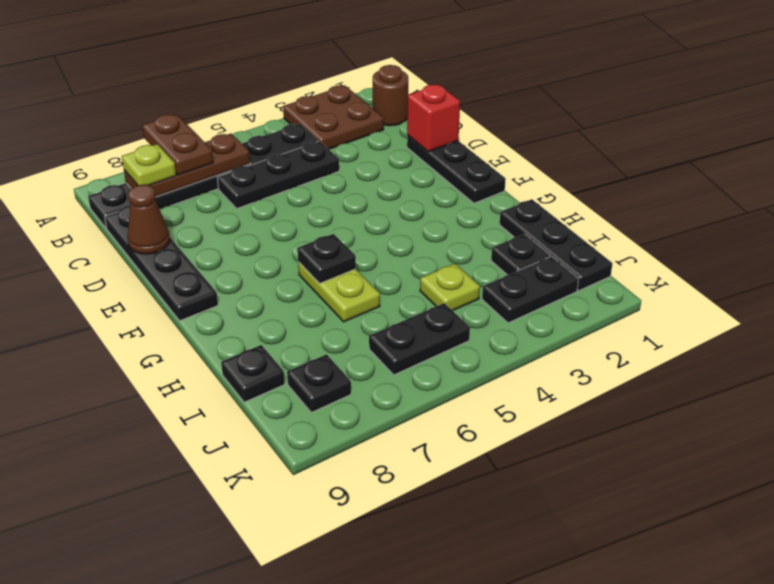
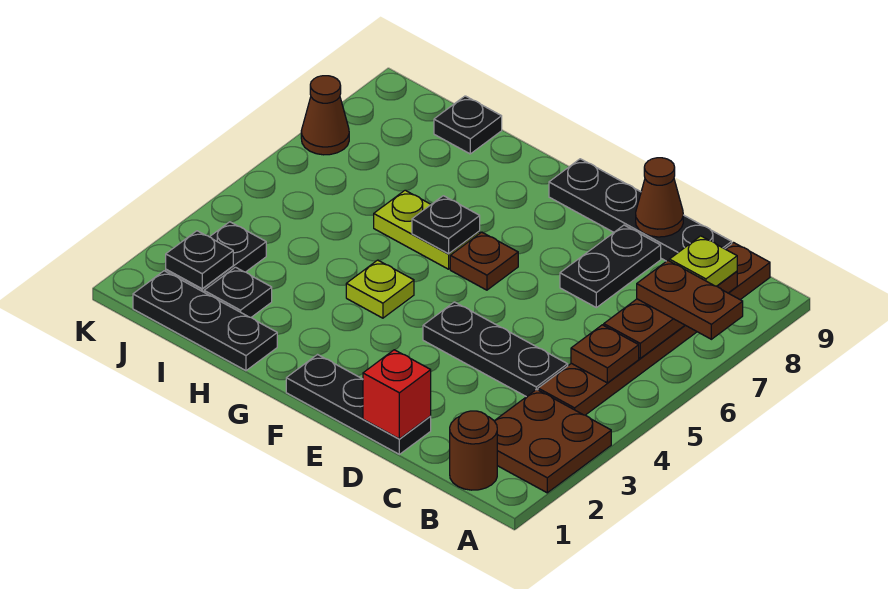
black plate B4:B9 level 1 -> brown plate B4:B9 level 1
none -> brown plate B5 level 2
black plate C4:C6 level 1 -> black plate C4:E4 level 1
none -> brown plate F6 level 1
lime plate I4 level 1 -> lime plate G4 level 1
black plate J5:J6 level 1 -> black plate D7:D8 level 1
black plate J8 level 1 -> black plate J2 level 2
none -> brown cone K7 level 1

